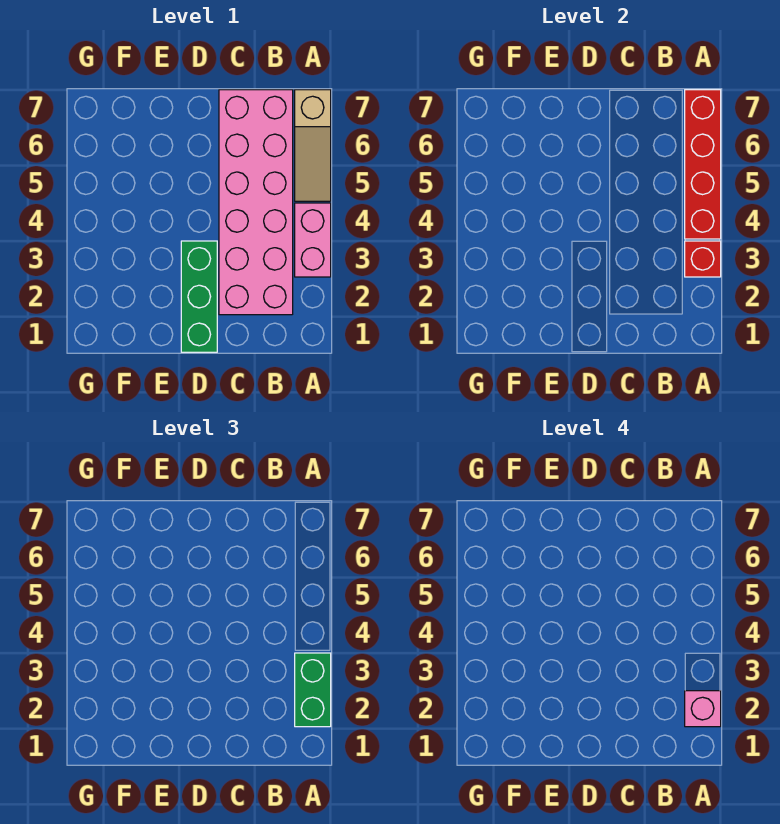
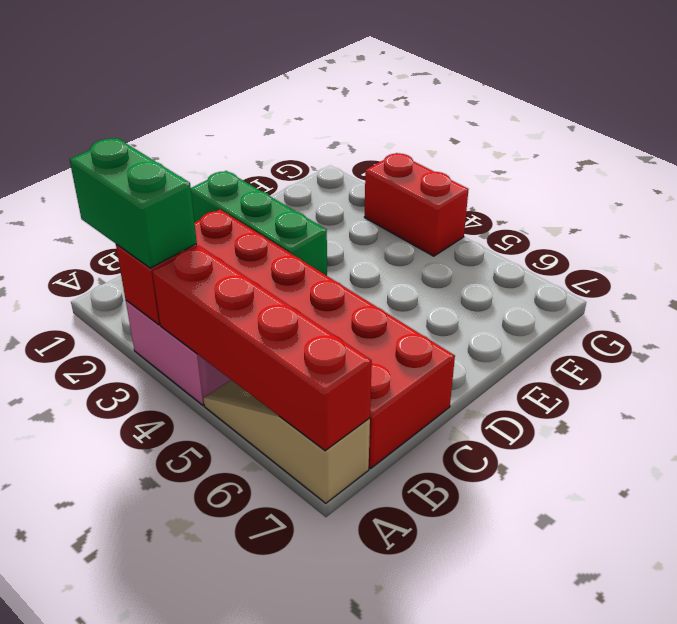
pink brick A2 level 4 -> none
pink brick B2:C7 level 1 -> red brick B2:C7 level 1
none -> red brick G3:G4 level 1

